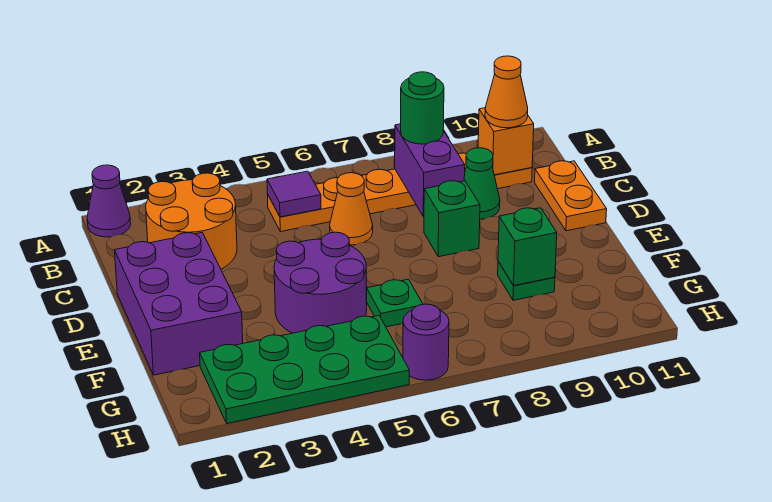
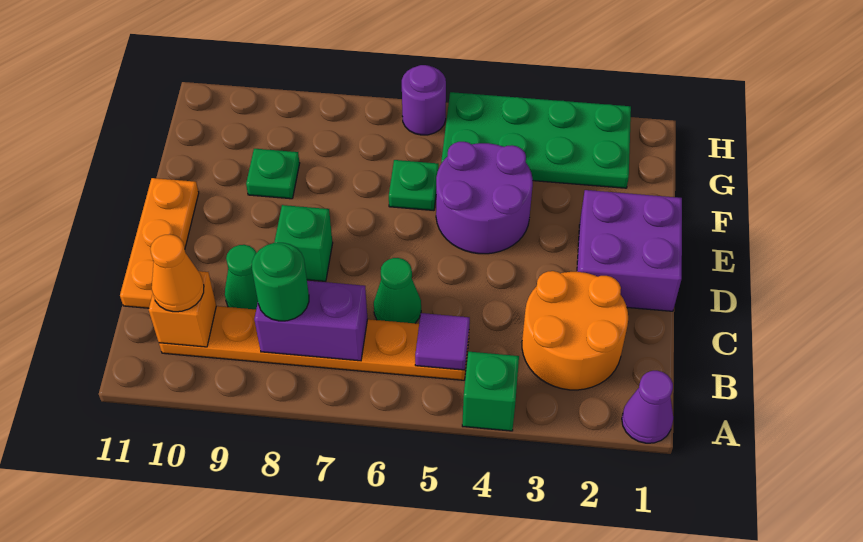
purple brick B8:C8 level 2 -> purple brick B7:B8 level 2
orange cone C6 level 1 -> green cone C6 level 1
orange plate C11:D11 level 1 -> orange plate C11:E11 level 1
purple brick D1:F2 level 1 -> purple brick D1:E2 level 1
green brick F9 level 2 -> green brick A4 level 1

